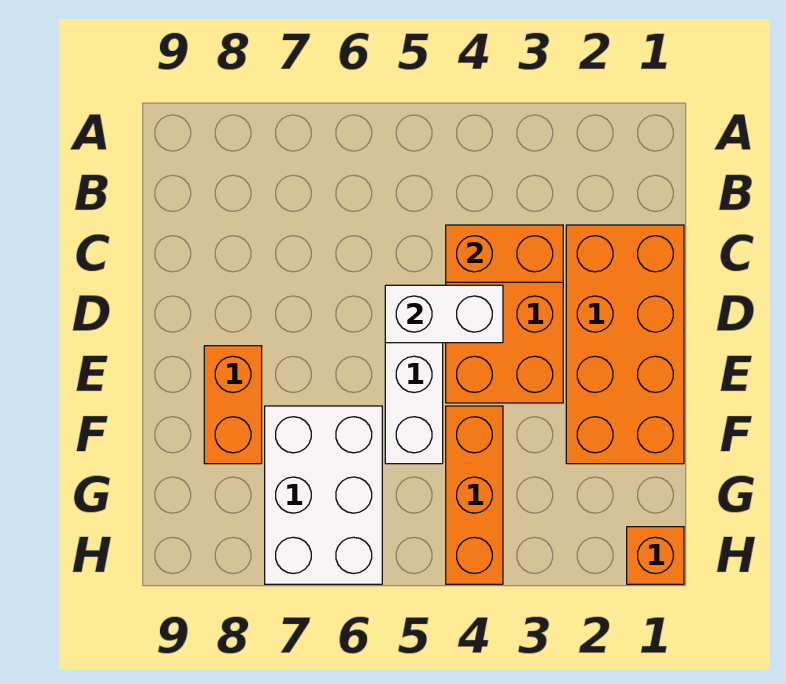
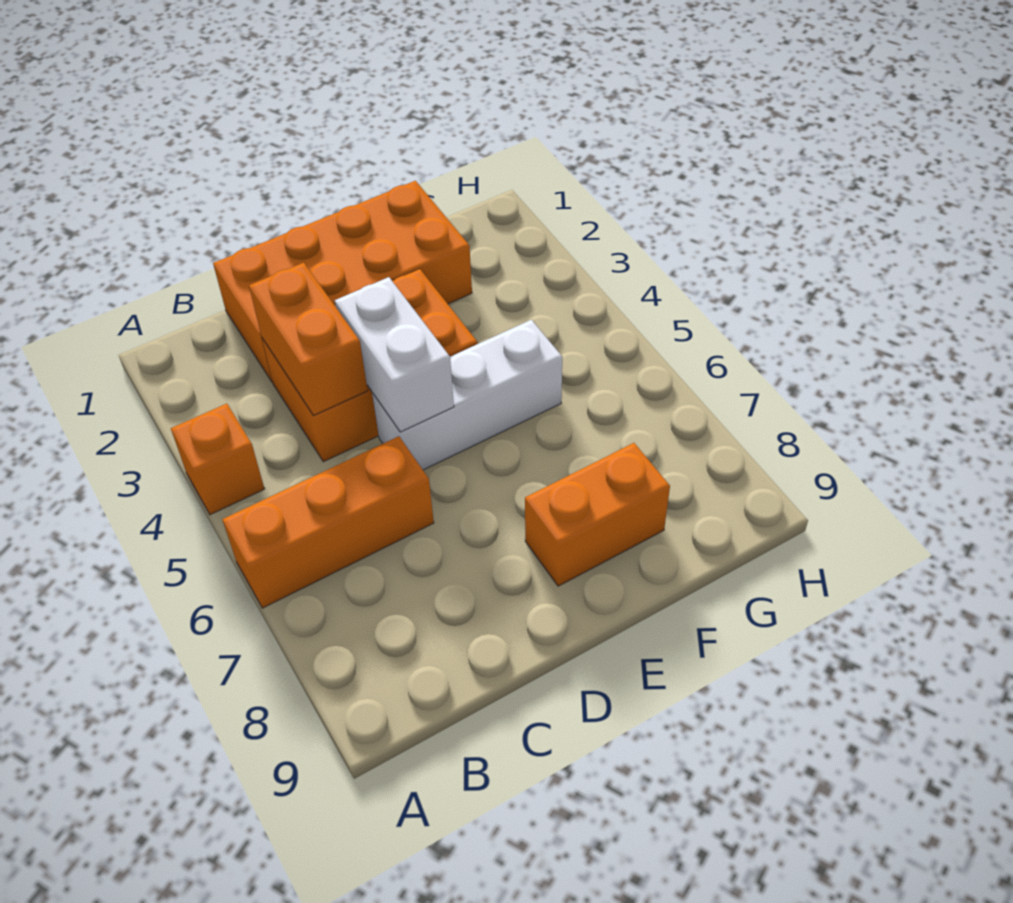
orange brick F4:H4 level 1 -> orange brick A6:C6 level 1
white brick F6:H7 level 1 -> none
orange brick H1 level 1 -> orange brick A4 level 1

